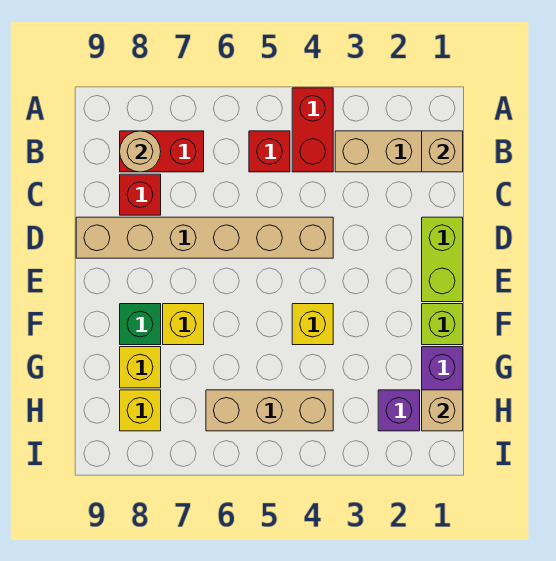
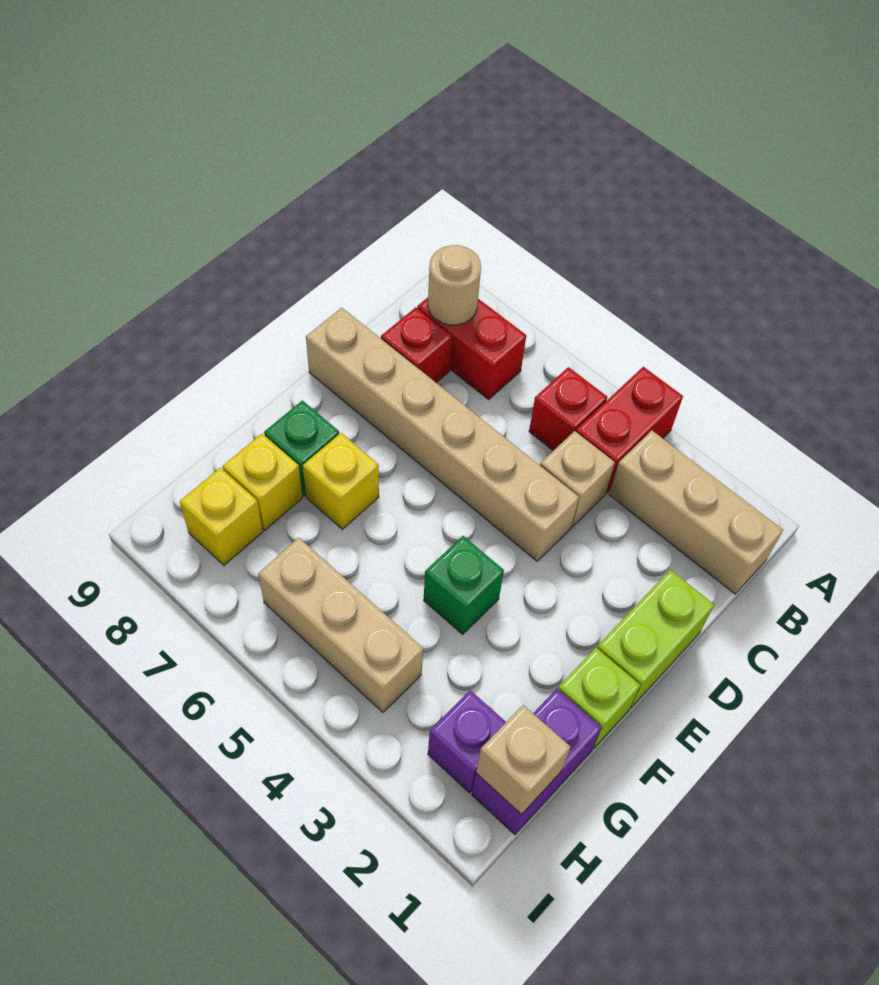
tan brick B1 level 2 -> tan brick C4 level 1
yellow brick F4 level 1 -> green brick F4 level 1

